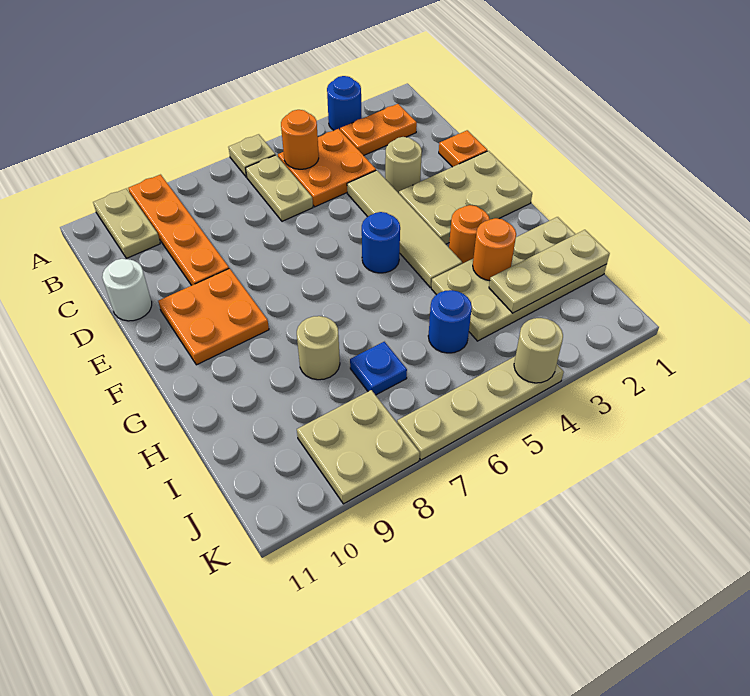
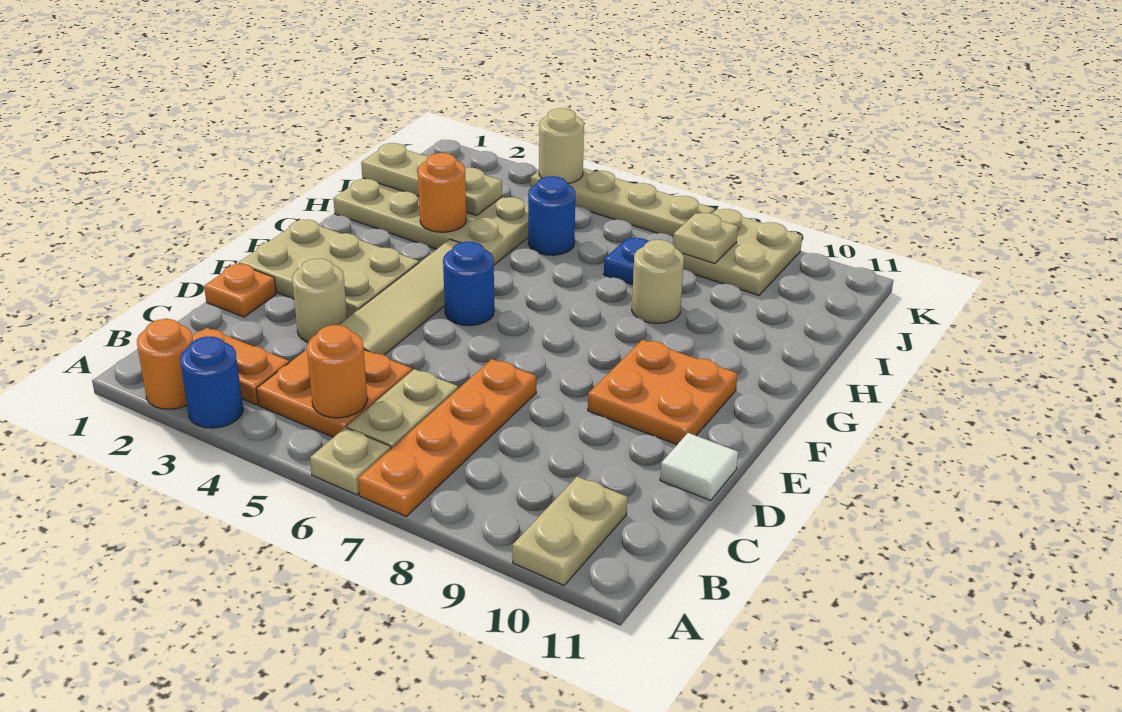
orange plate A9:D9 level 1 -> orange plate A7:D7 level 1
white round brick D11 level 1 -> white tile D11 level 1
orange round brick G3 level 1 -> orange round brick A2 level 1
none -> tan plate J8 level 2

